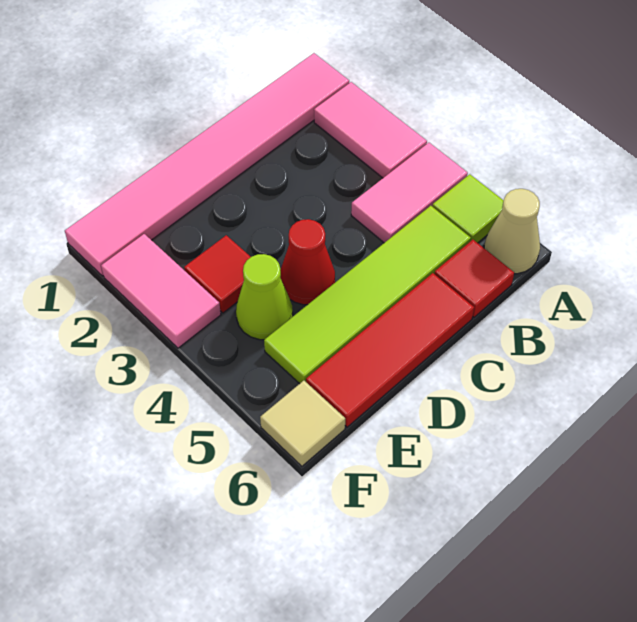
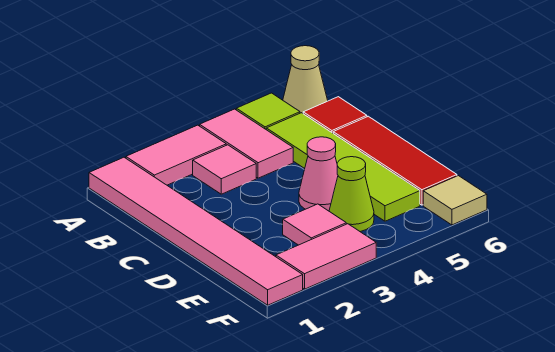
none -> pink tile B3 level 1
red cone D4 level 1 -> pink cone D4 level 1
red tile E3 level 1 -> pink tile E3 level 1

